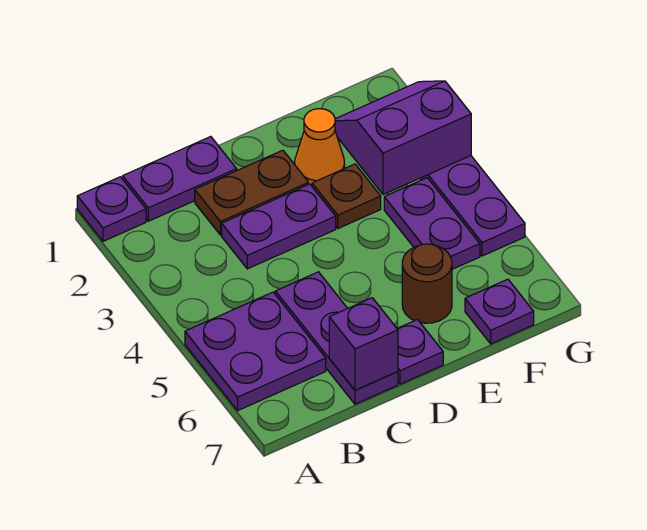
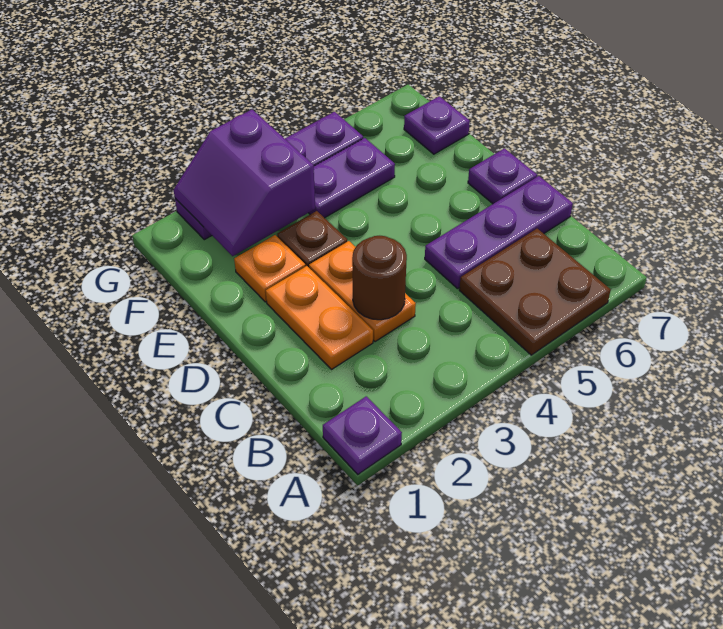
purple plate A5:B6 level 1 -> brown plate A5:B6 level 1
purple plate B1:C1 level 1 -> none
brown plate C2:D2 level 1 -> orange plate C2:D2 level 1
purple plate C3:D3 level 1 -> orange plate C3:D3 level 1
purple brick C7 level 2 -> none
orange cone E2 level 1 -> orange plate E2 level 1
brown round brick E6 level 1 -> brown round brick C3 level 2

